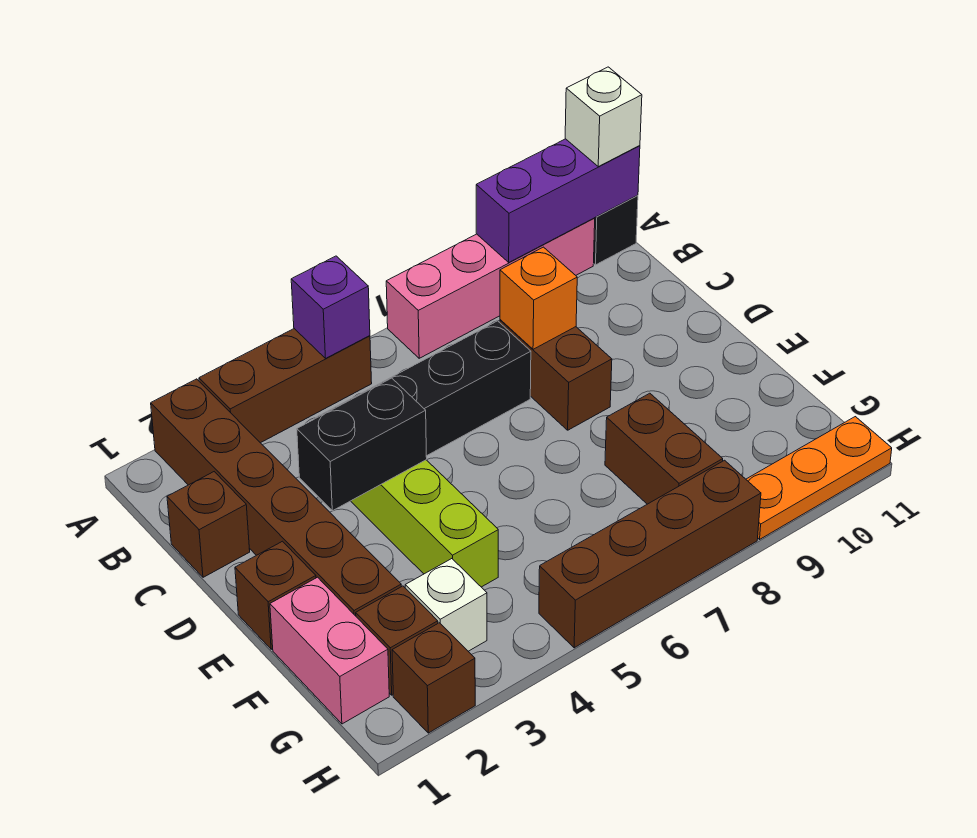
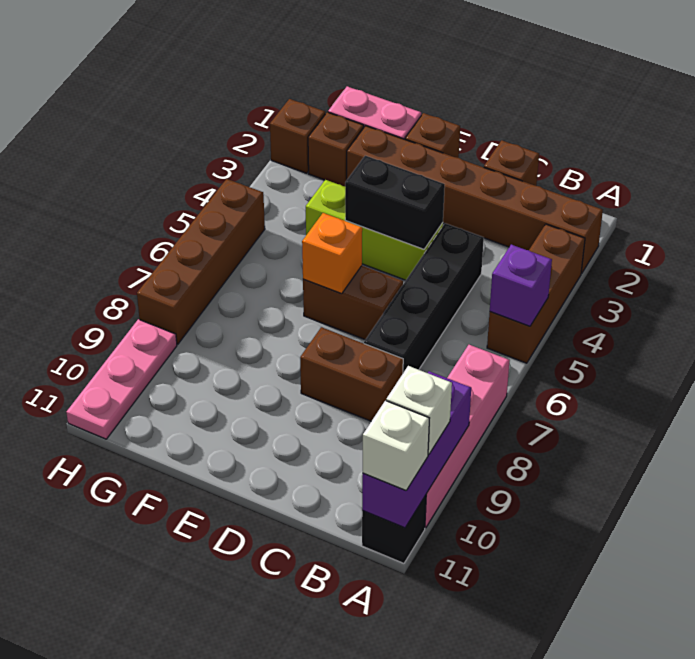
orange brick C8 level 2 -> orange brick E6 level 2
black brick D3:D4 level 2 -> black brick D4:E4 level 2
brown brick F8:G8 level 1 -> brown brick D6:E6 level 1
white brick G3 level 1 -> white brick A10 level 3
orange plate H9:H11 level 1 -> pink plate H9:H11 level 1

